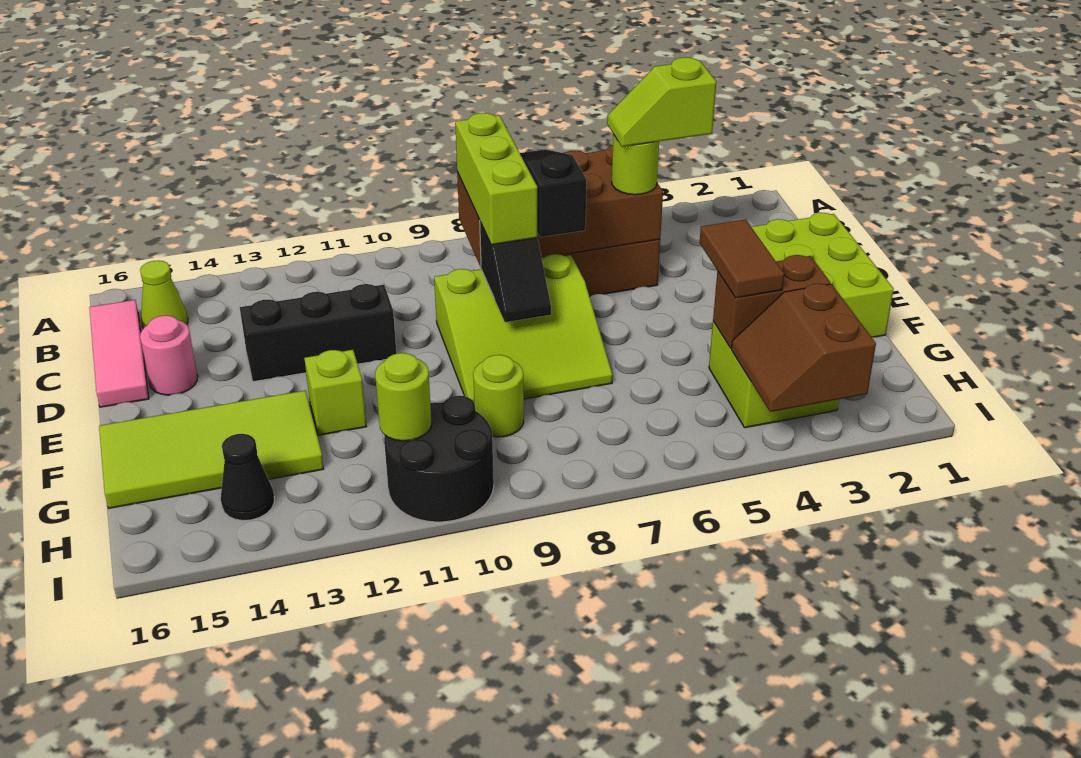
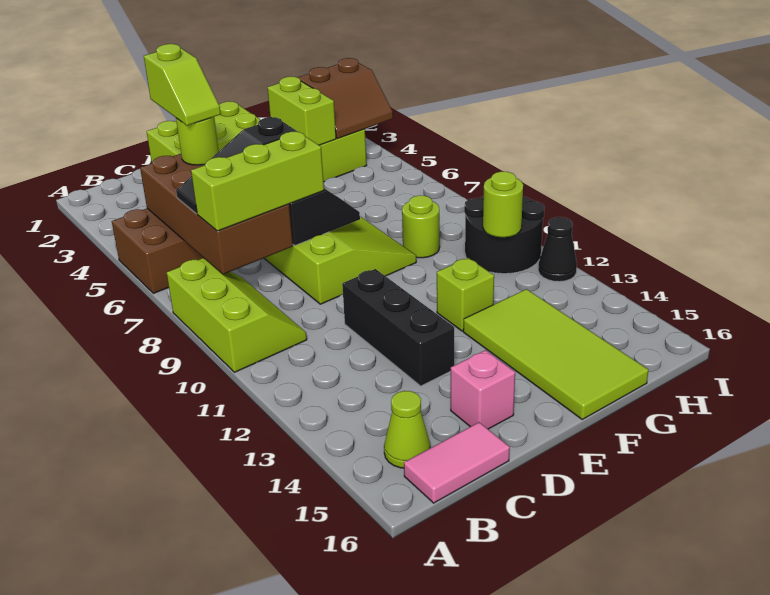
none -> lime slope A8:B10 level 1 top A
pink tile B16:D16 level 1 -> pink tile B16:C16 level 1
pink round brick D15 level 1 -> pink brick D15 level 1
brown tile F4:G4 level 3 -> none
brown brick G3:G4 level 2 -> lime brick G3:G4 level 2
black cone H14 level 1 -> black cone I12 level 1

